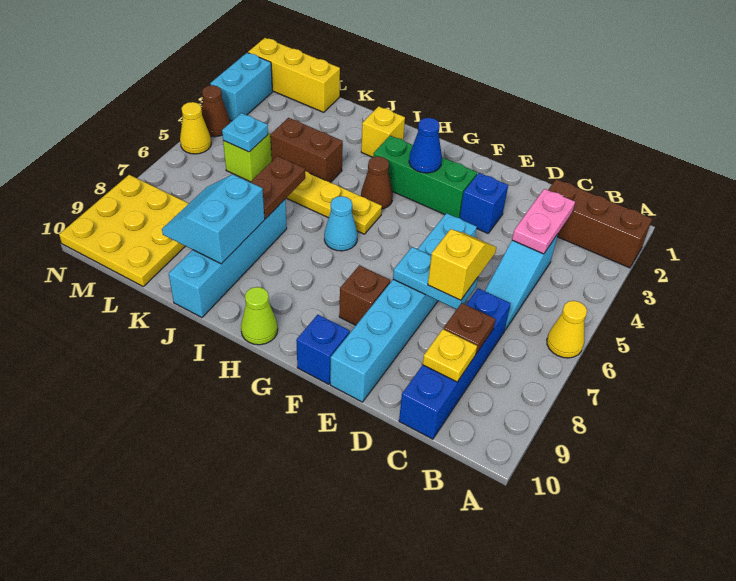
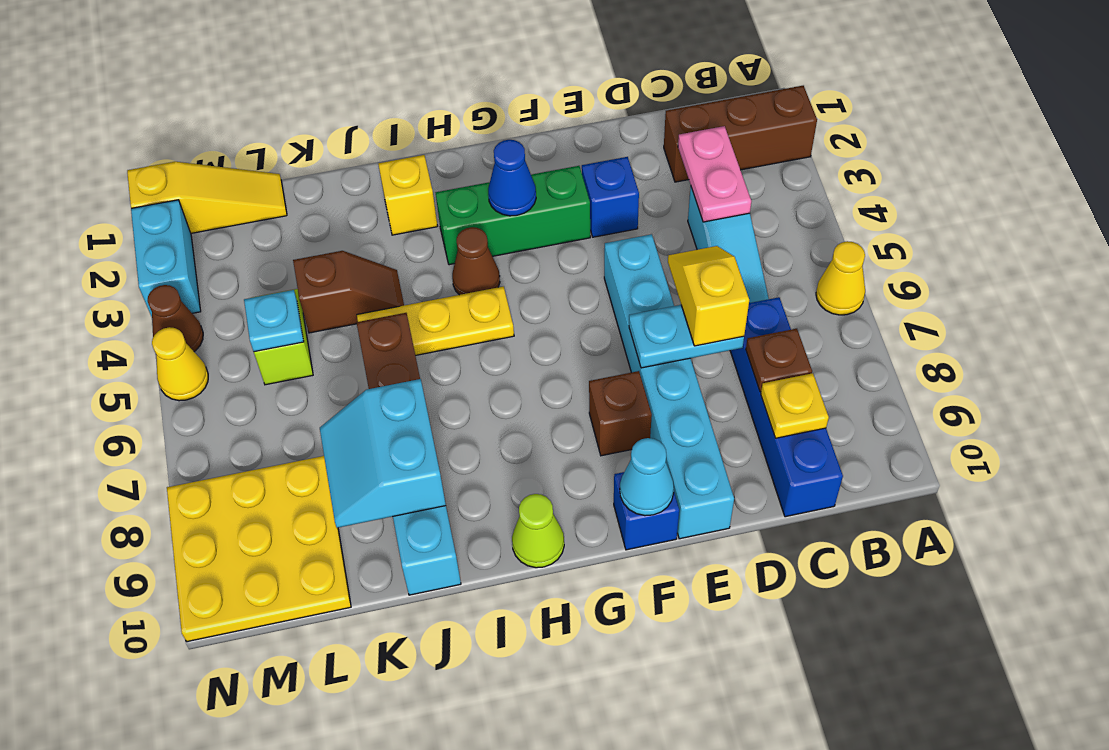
cyan cone H6 level 1 -> cyan cone F10 level 2
brown brick J4:K4 level 1 -> brown slope J4:K4 level 1 top K
yellow brick L1:N1 level 1 -> yellow slope L1:N1 level 1 top N

